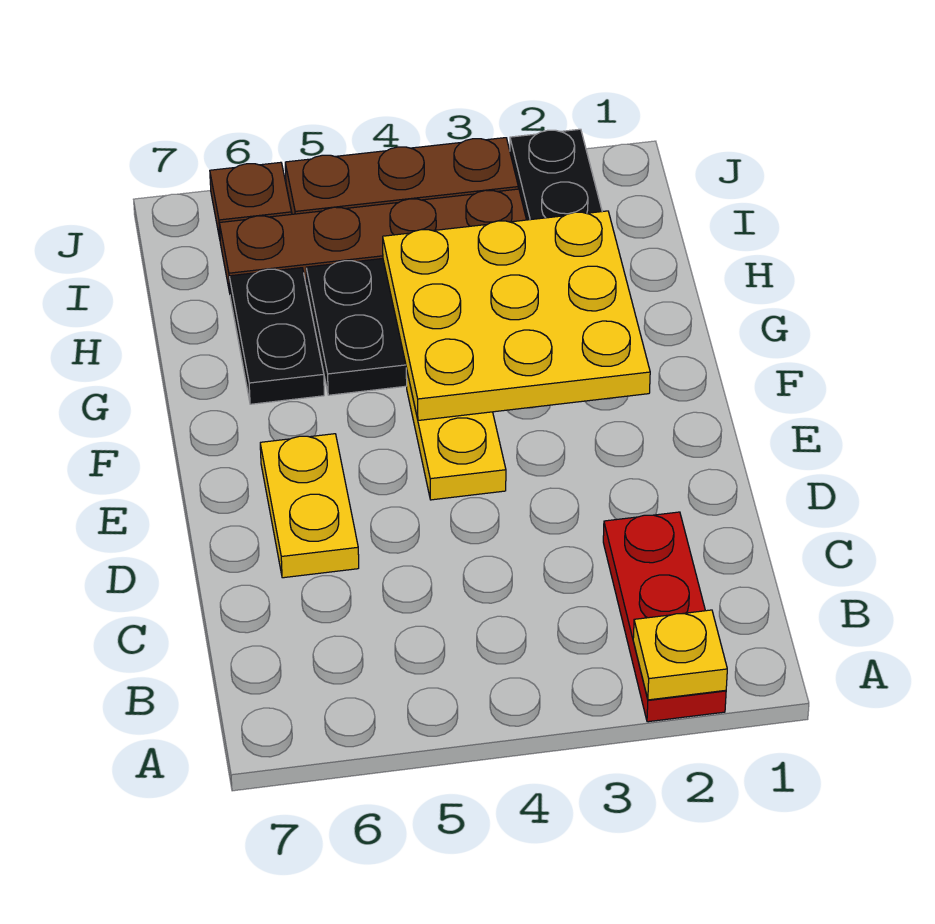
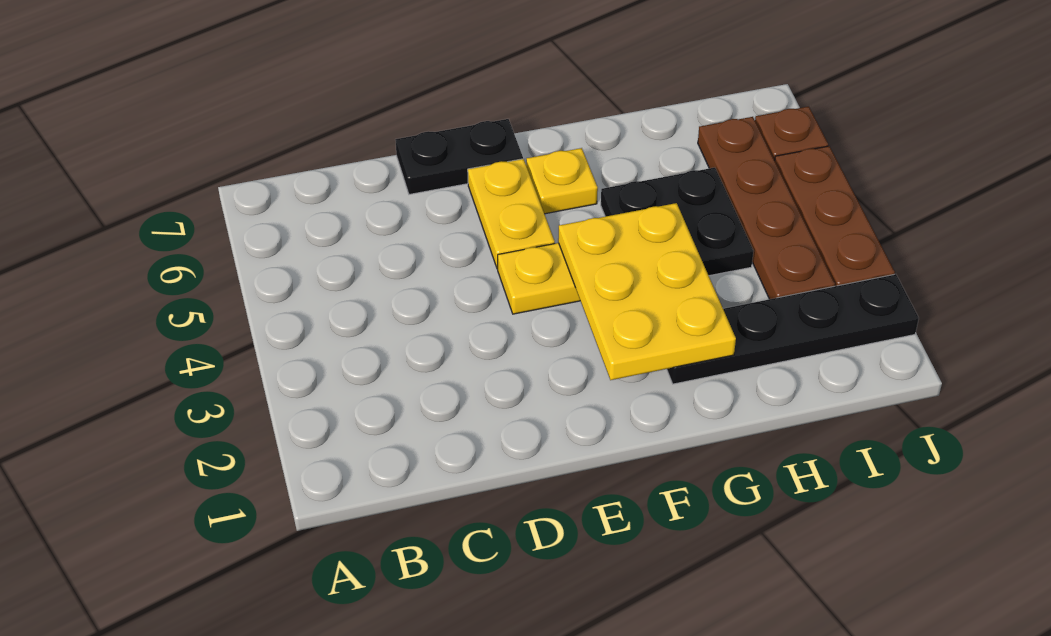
red plate A2:C2 level 1 -> none
yellow plate A2 level 2 -> yellow plate F6 level 1
yellow plate D6:E6 level 1 -> yellow plate E5:E6 level 1
yellow plate F2:H4 level 2 -> yellow plate F2:G4 level 2
black plate G6:H6 level 1 -> black plate D7:E7 level 1

